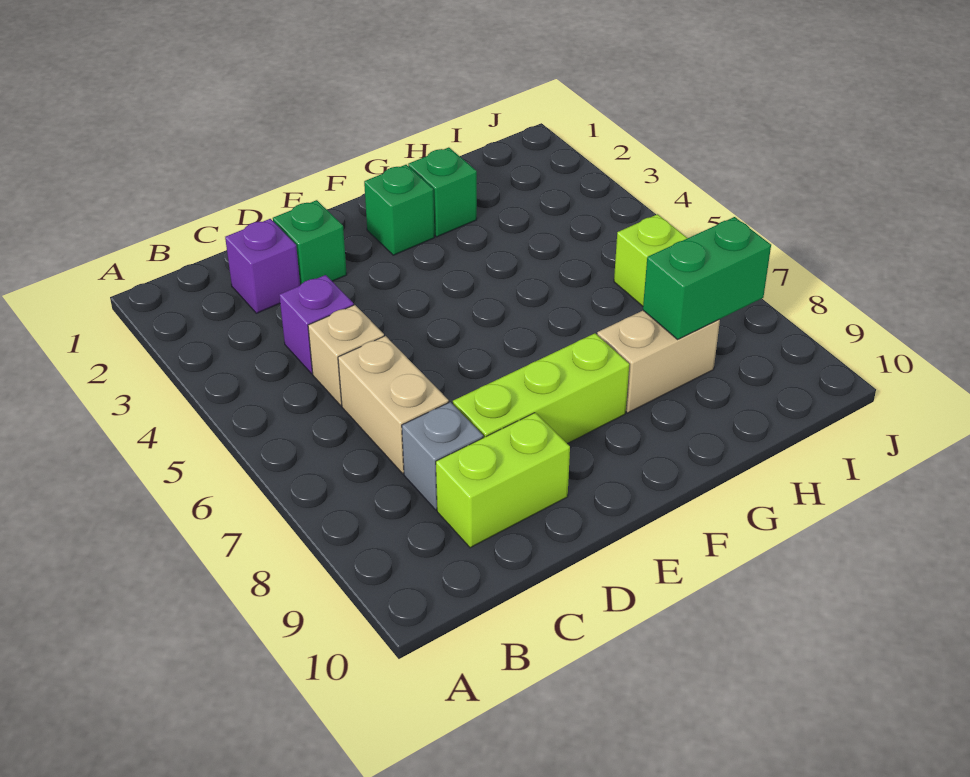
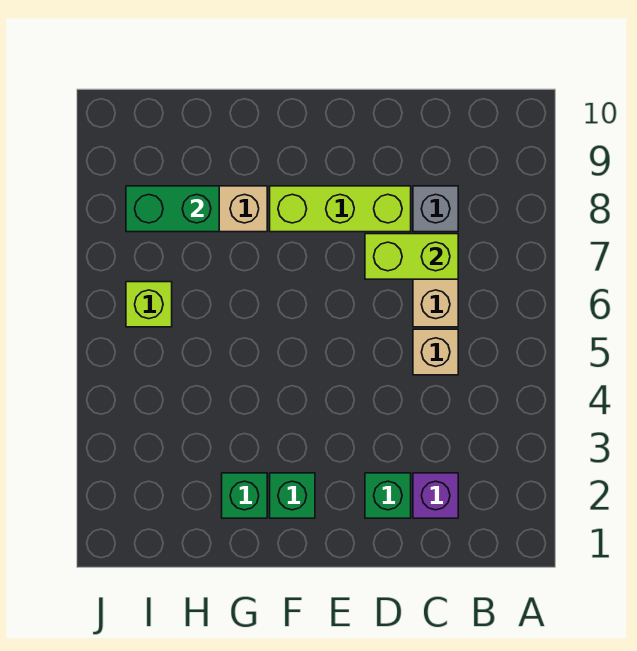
purple brick C4 level 1 -> none
lime brick C9:D9 level 1 -> lime brick C7:D7 level 2

